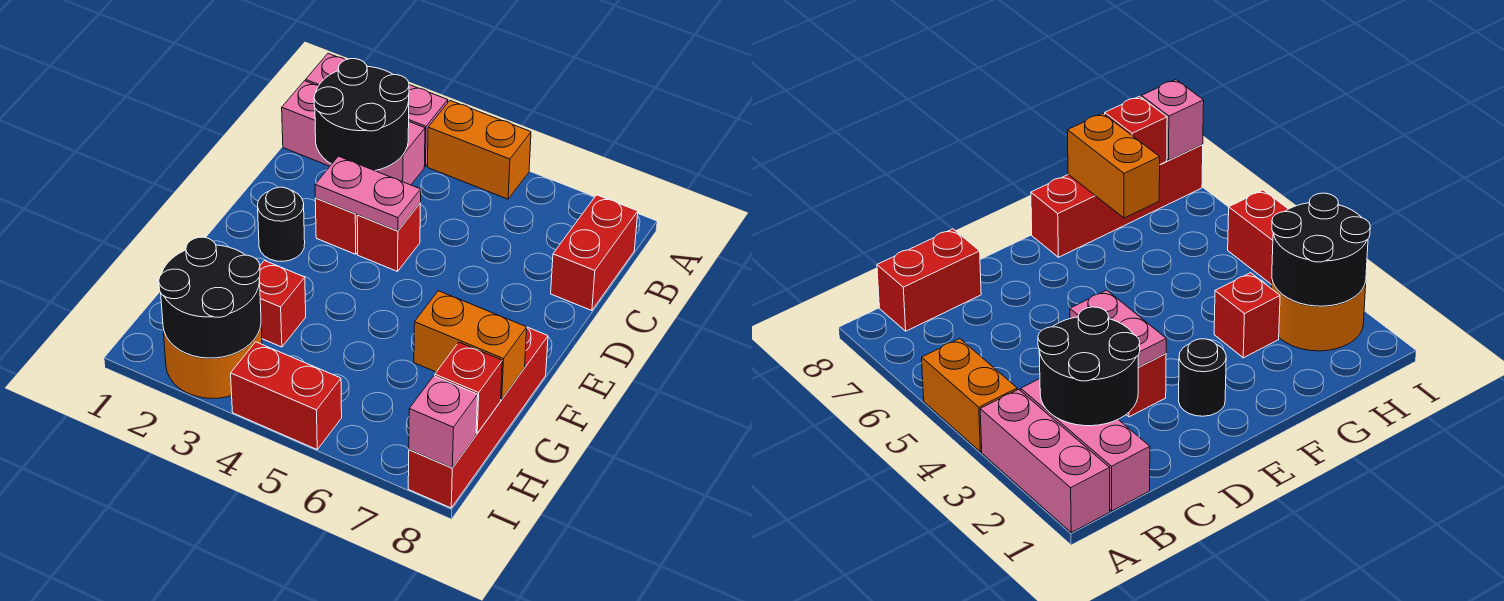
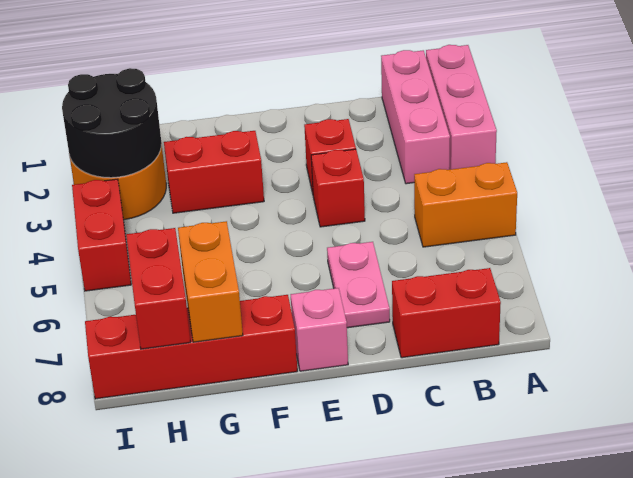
orange brick A4:A5 level 1 -> orange brick A5:B5 level 1
black round brick B2:C3 level 2 -> none
pink plate D3:D4 level 2 -> pink plate D6:D7 level 1
black round brick E2 level 1 -> none
red brick G3 level 1 -> red brick F3:G3 level 1
red brick H8 level 2 -> red brick H7:H8 level 2
pink brick I8 level 2 -> pink brick E8 level 1

